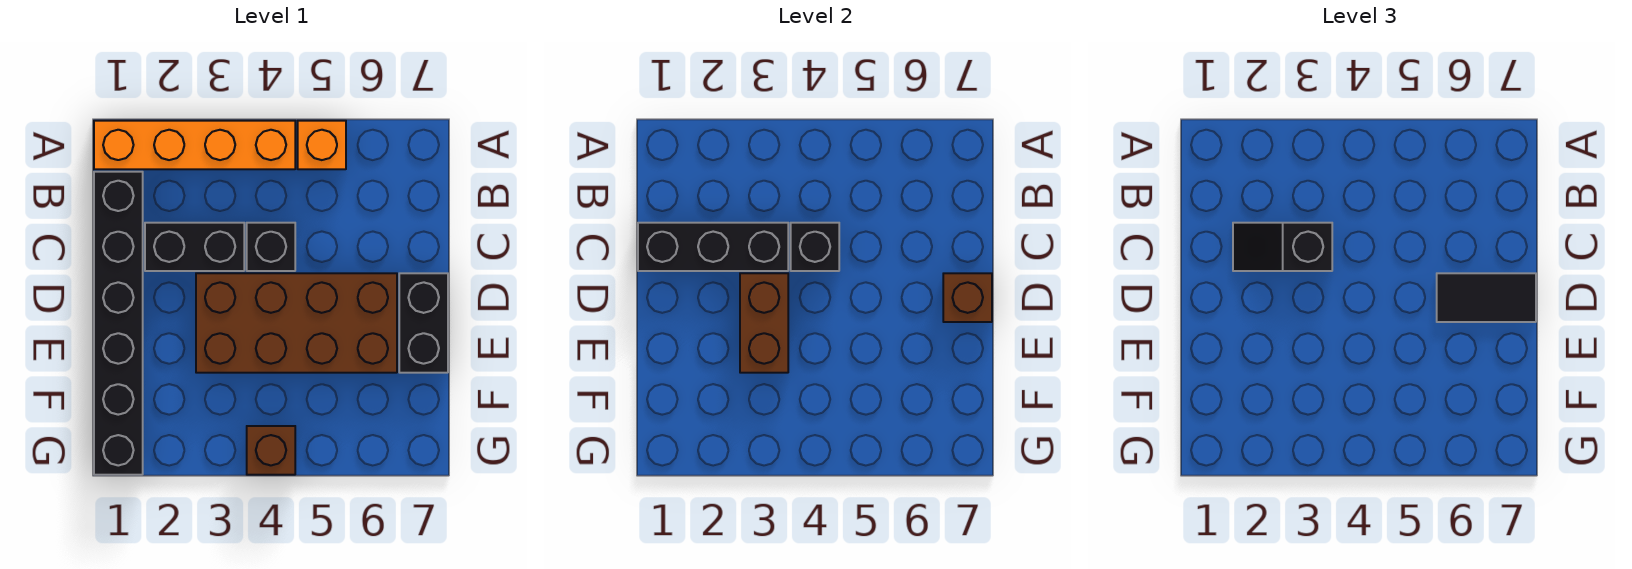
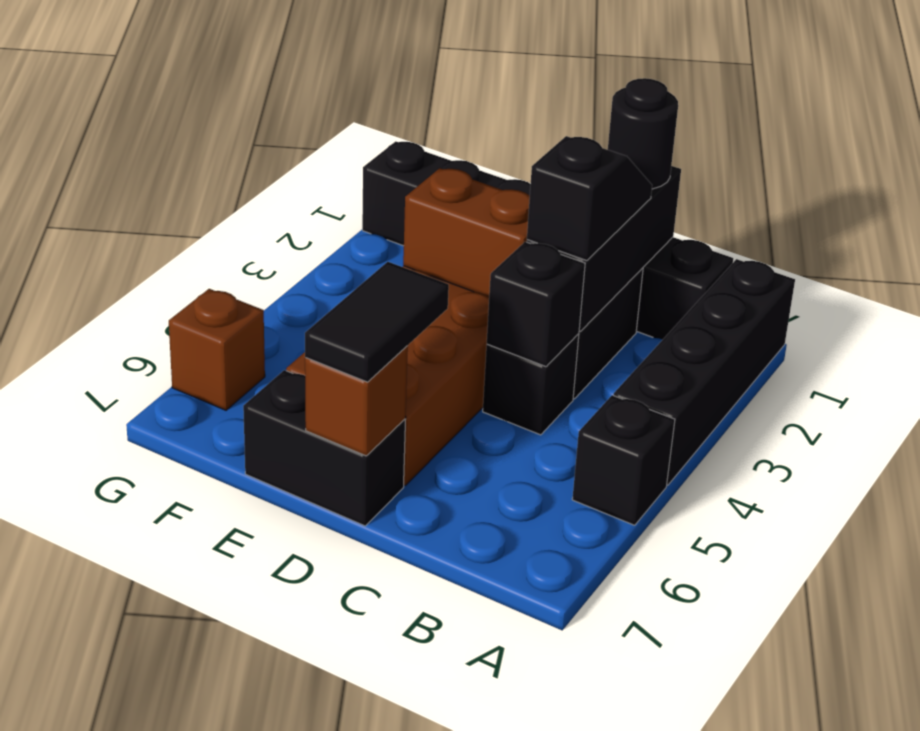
orange brick A1:A4 level 1 -> black brick A1:A4 level 1
orange brick A5 level 1 -> black brick A5 level 1
none -> black round brick C1 level 3
brown brick G4 level 1 -> brown brick G6 level 1

